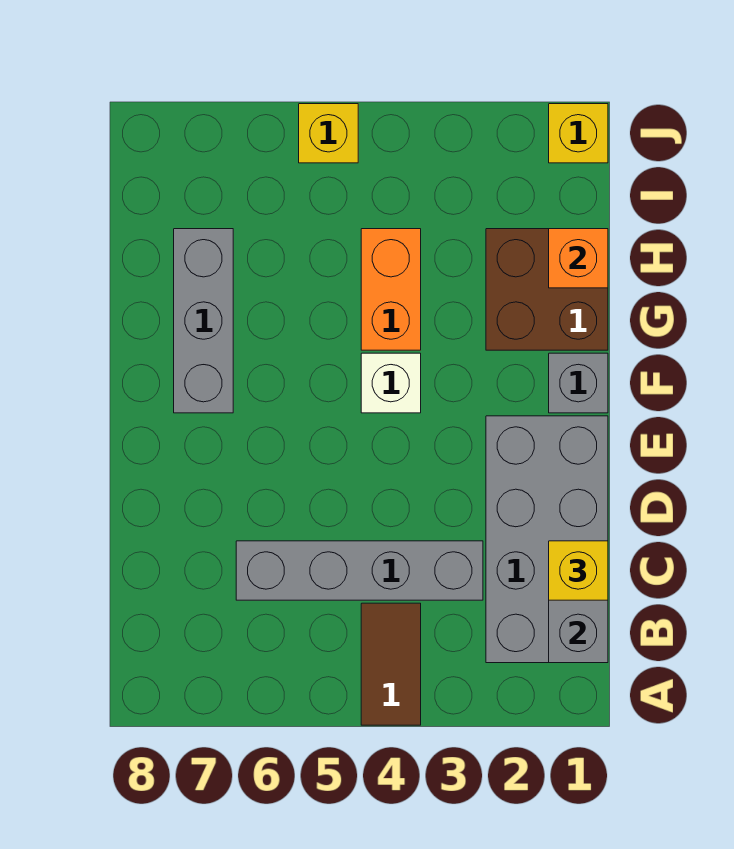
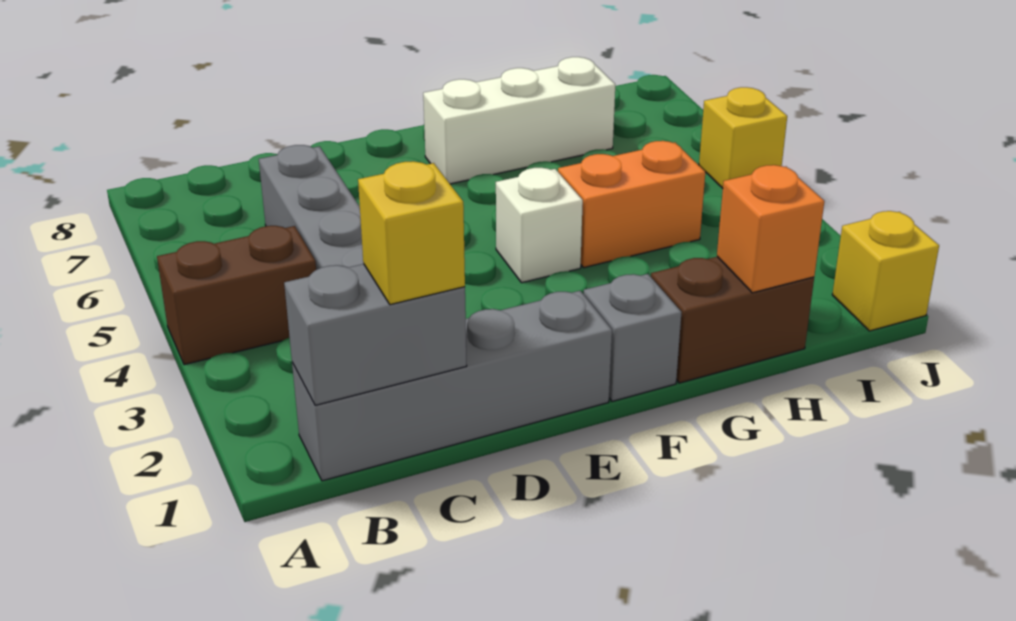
brown tile A4:B4 level 1 -> brown brick A4:B4 level 1
grey brick B1:E2 level 1 -> grey brick B1:E1 level 1
grey brick F7:H7 level 1 -> white brick F7:H7 level 1
brown brick G1:H2 level 1 -> brown brick G1:H1 level 1

